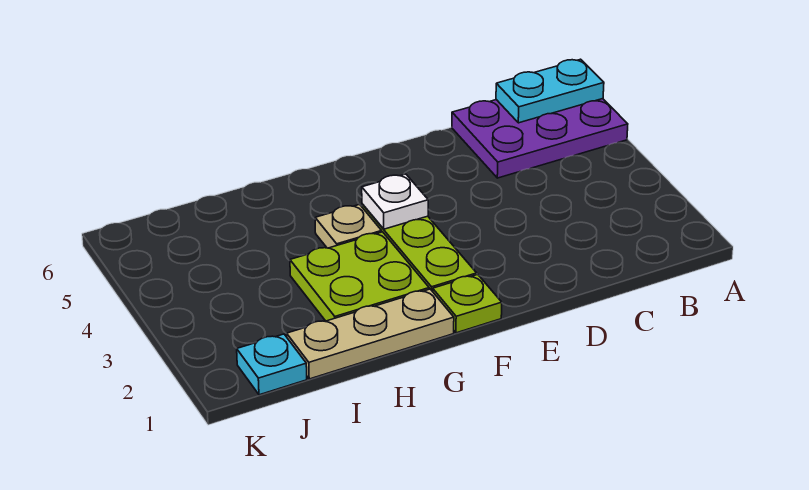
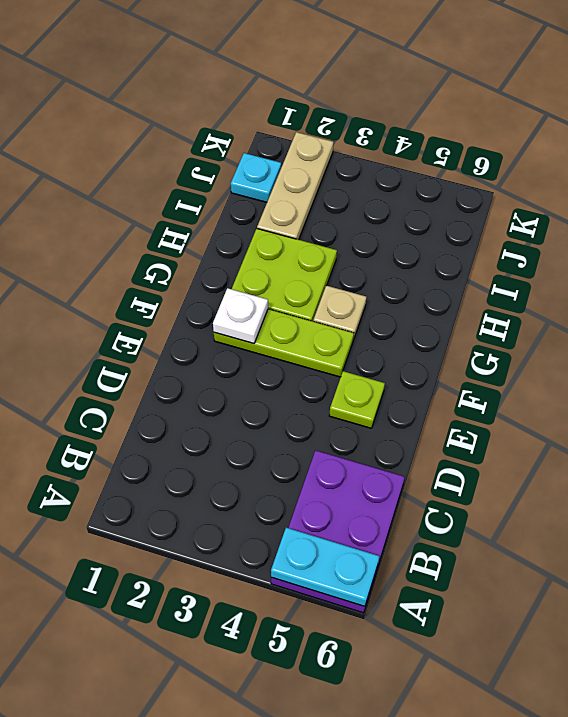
cyan plate A6:B6 level 2 -> cyan plate A5:A6 level 2
lime plate F1 level 1 -> lime plate E5 level 1
white plate F4 level 2 -> white plate F2 level 2
tan plate G1:I1 level 1 -> tan plate I2:K2 level 1

